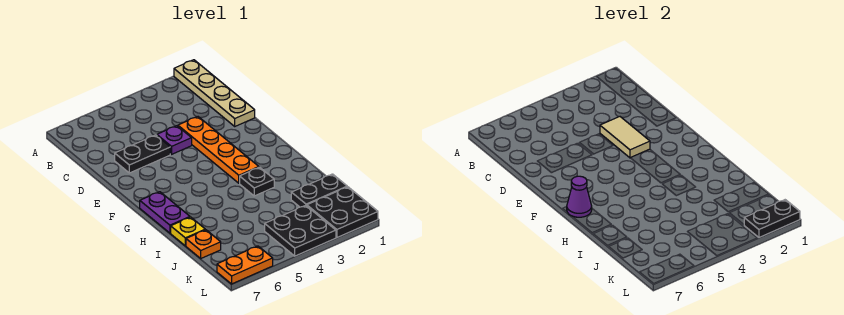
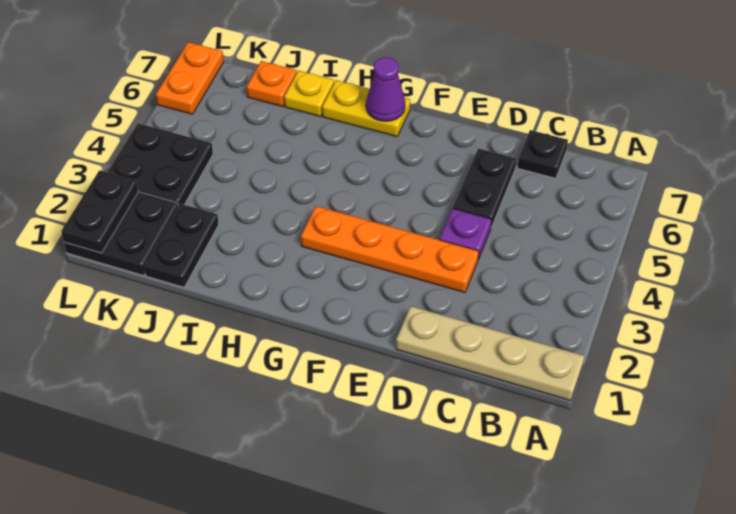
tan tile D3:E3 level 2 -> none
purple plate G7:H7 level 1 -> yellow plate G7:H7 level 1
black plate H3 level 1 -> black plate C7 level 1

